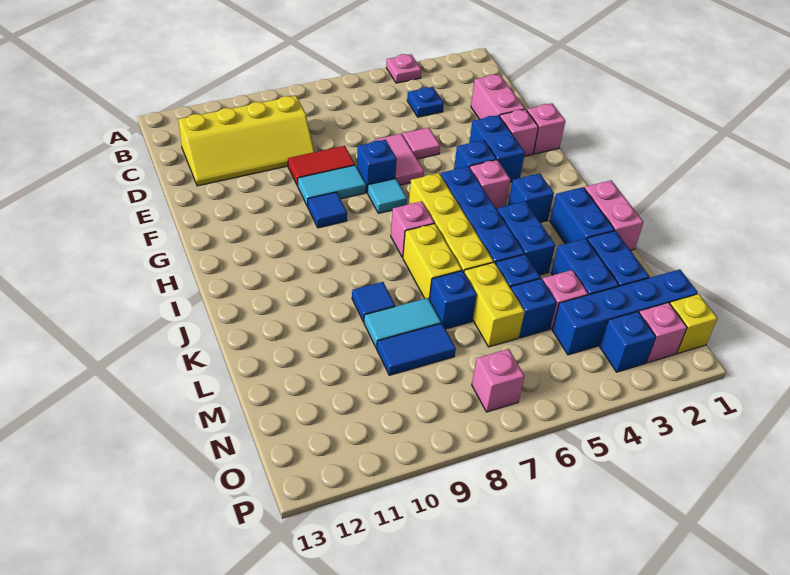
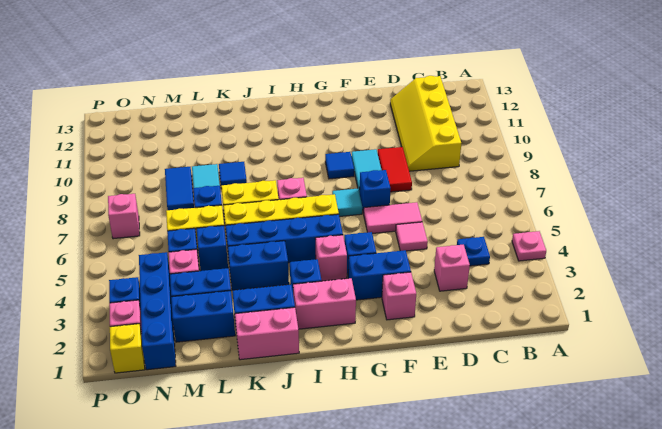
pink brick D2:E2 level 1 -> pink brick H2:I2 level 1
pink brick F1 level 1 -> pink brick D3 level 1

